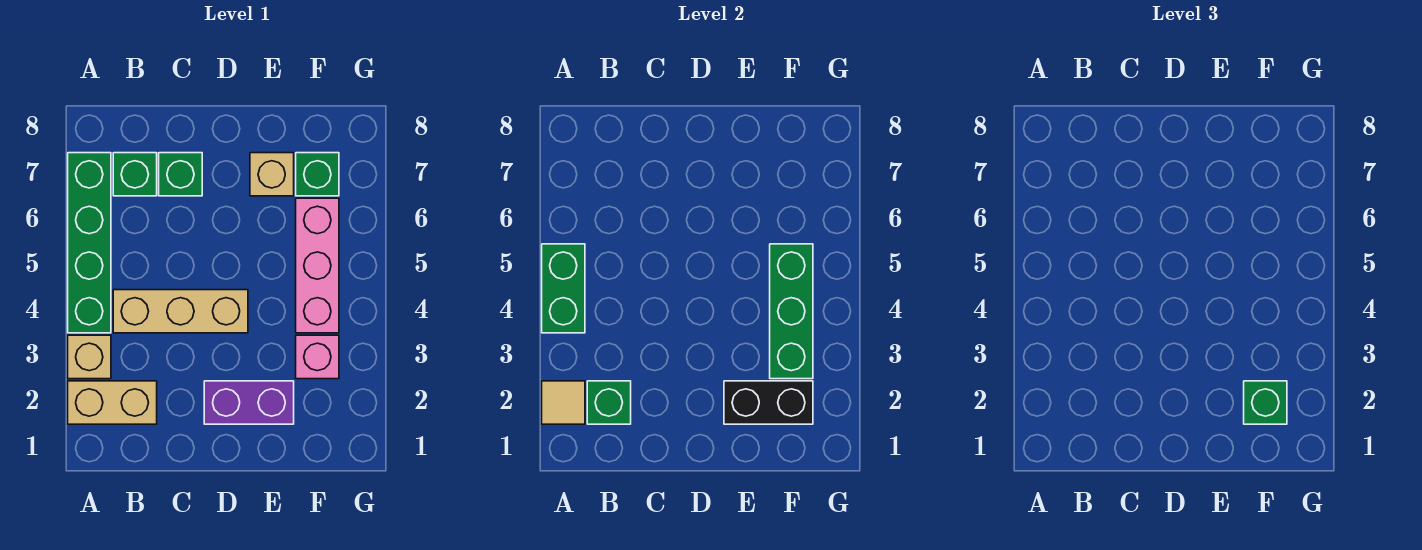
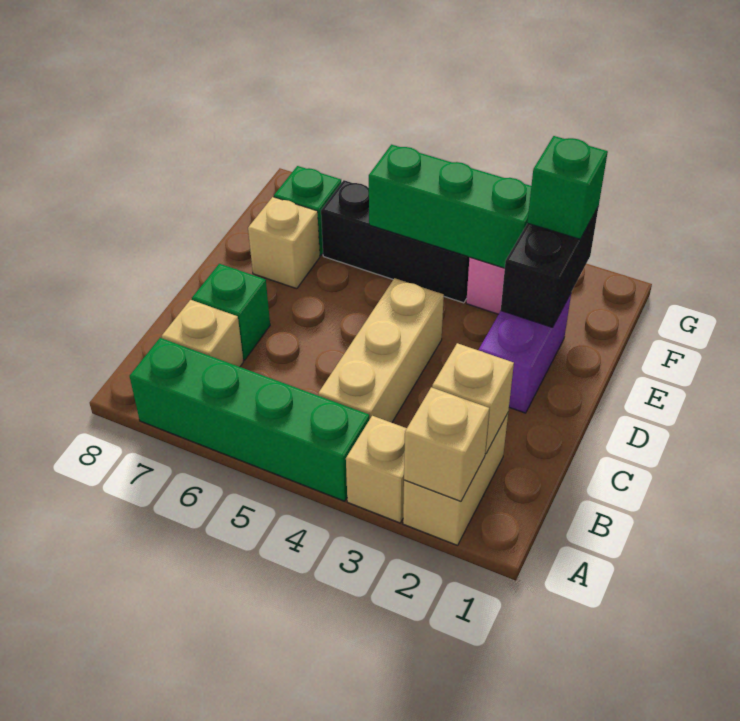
tan tile A2 level 2 -> tan brick A2 level 2
green brick A4:A5 level 2 -> none
green brick B2 level 2 -> tan brick B2 level 2
green brick B7 level 1 -> tan brick B7 level 1
pink brick F4:F6 level 1 -> black brick F4:F6 level 1

